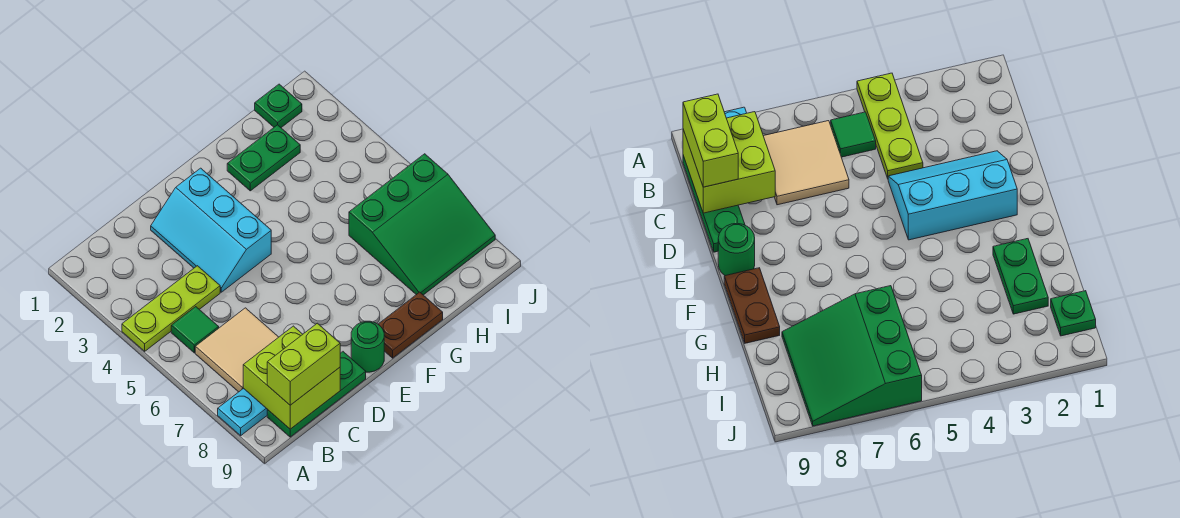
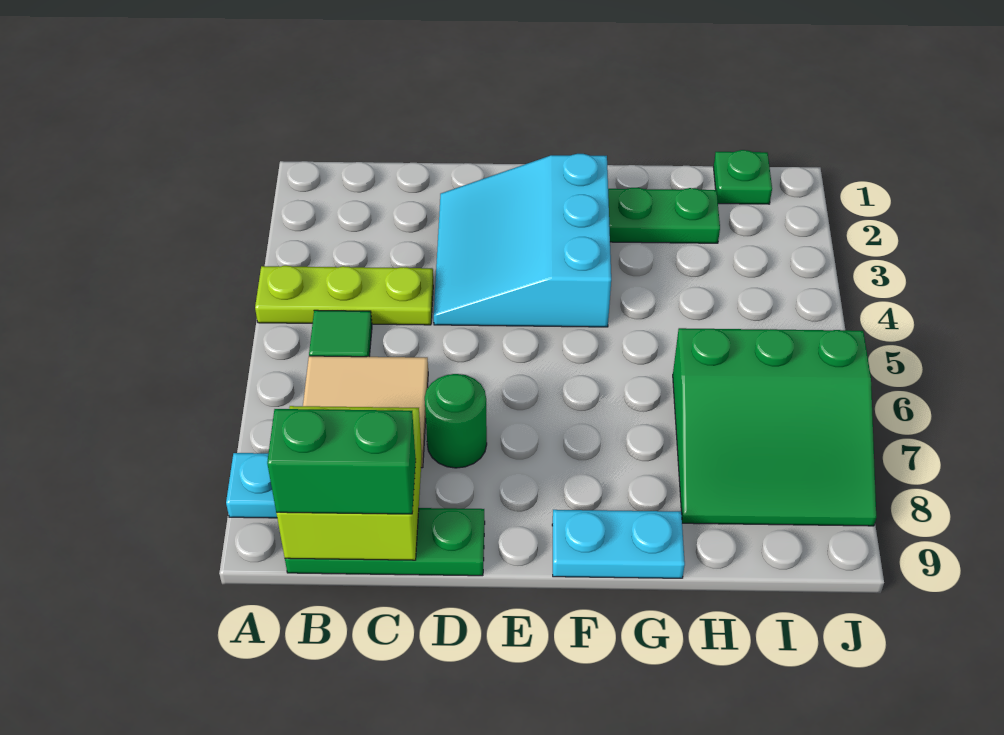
lime brick B9:C9 level 3 -> green brick B9:C9 level 3
cyan slope D2:E4 level 1 top E -> cyan slope D2:F4 level 1 top F
green round brick E9 level 1 -> green round brick D7 level 1
brown plate F9:G9 level 1 -> cyan plate F9:G9 level 1

